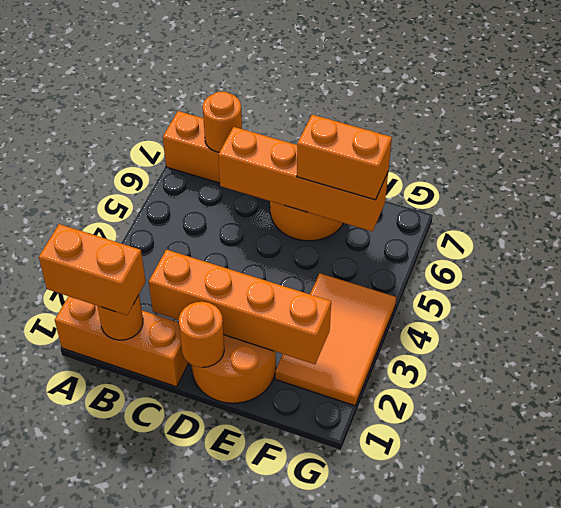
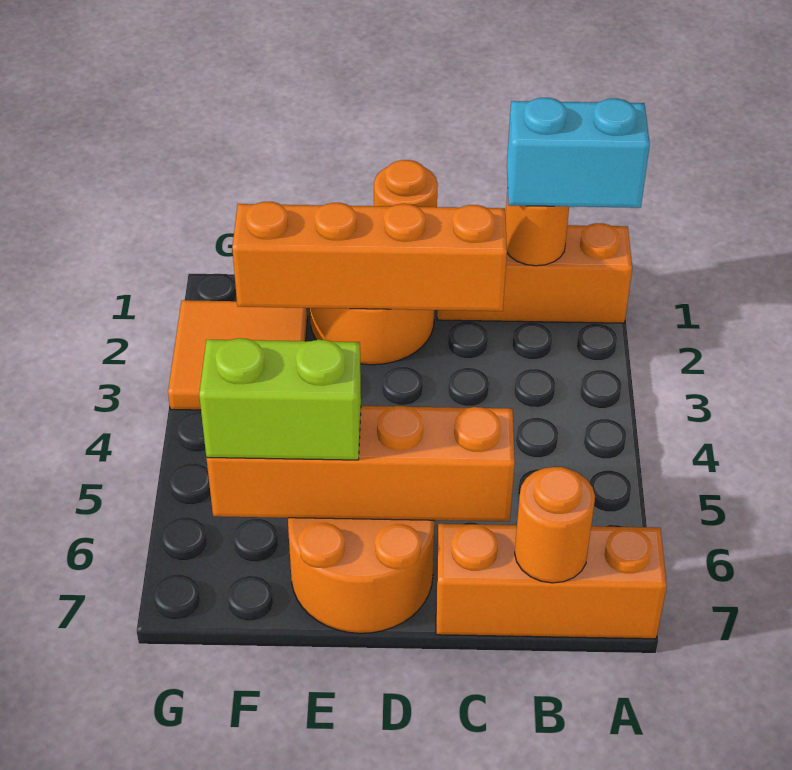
orange brick A1:B1 level 3 -> cyan brick A1:B1 level 3
orange brick E6:F6 level 3 -> lime brick E6:F6 level 3
orange tile F2:G4 level 1 -> orange tile F2:G3 level 1

